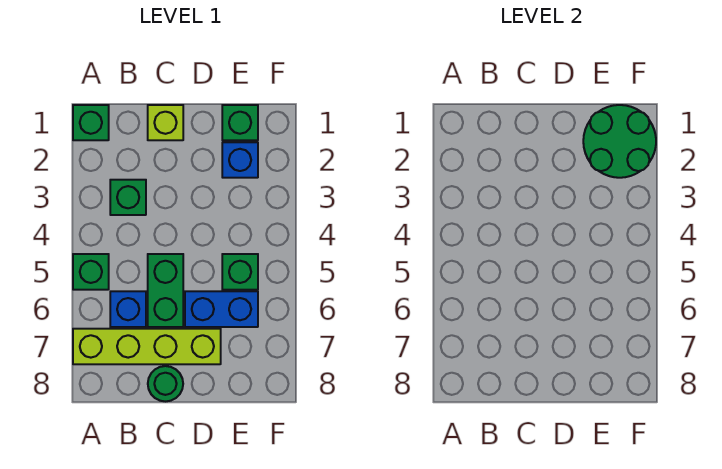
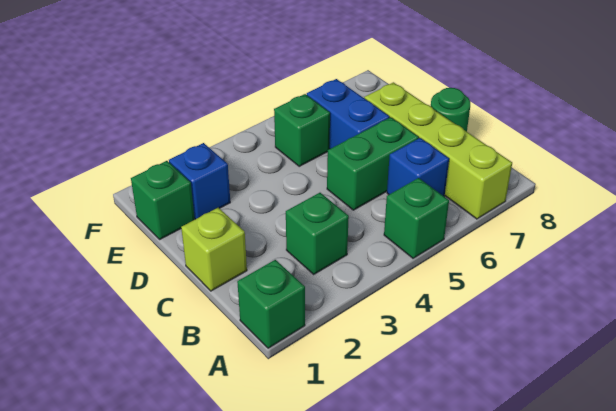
green round brick E1:F2 level 2 -> none

